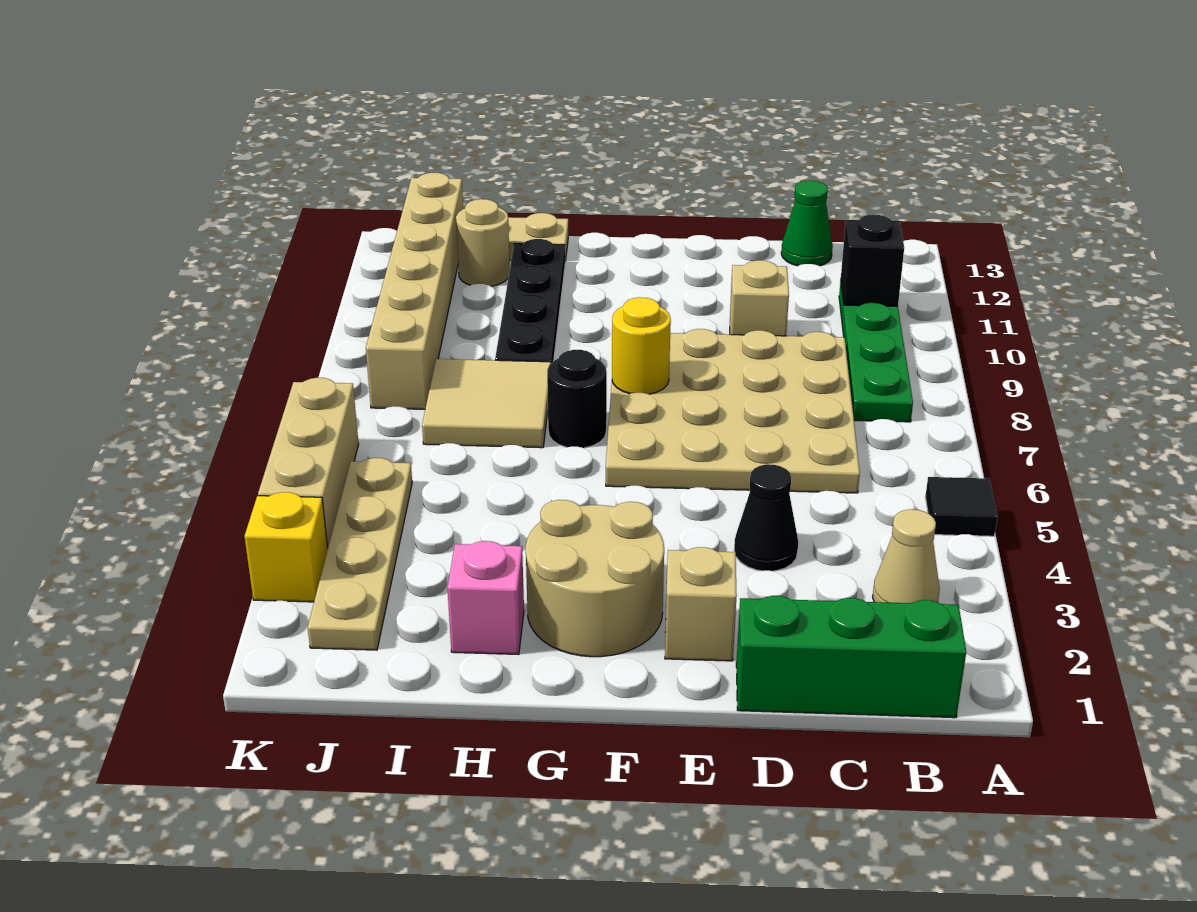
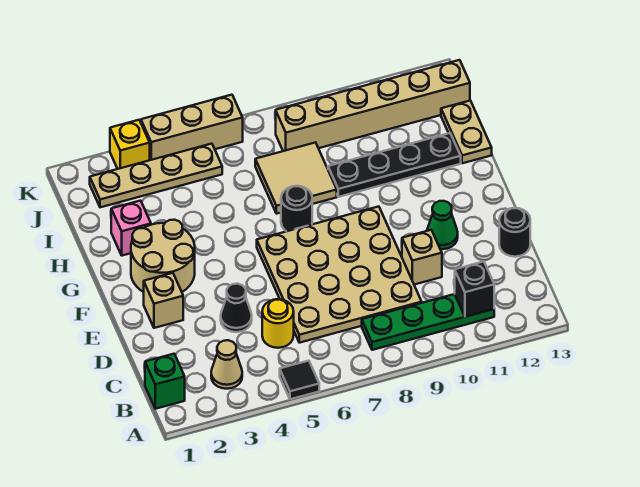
green brick B1:D1 level 1 -> green brick B1 level 1
green cone C13 level 1 -> green cone E11 level 1
none -> black round brick D13 level 1
yellow round brick F8 level 2 -> yellow round brick C5 level 1
tan round brick I12 level 1 -> none

